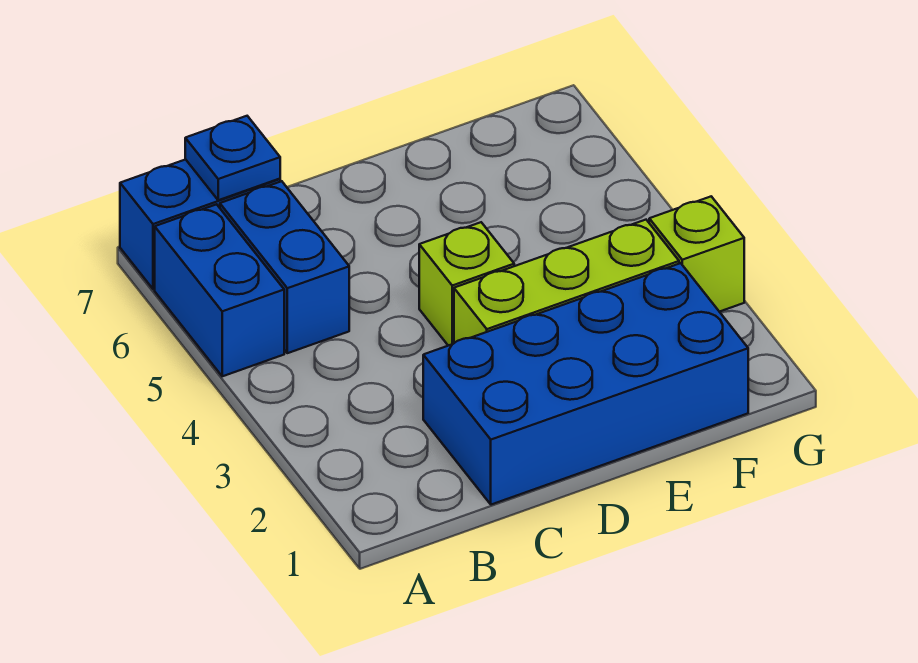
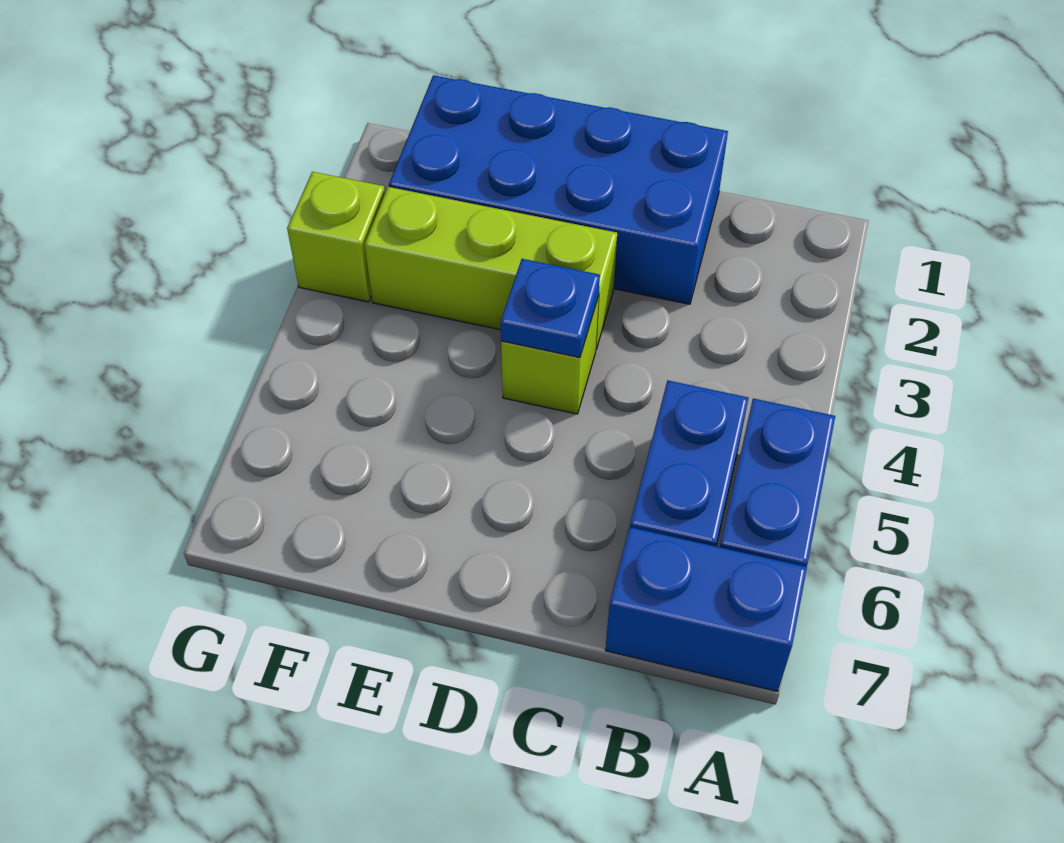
blue plate B7 level 2 -> blue plate D4 level 2

